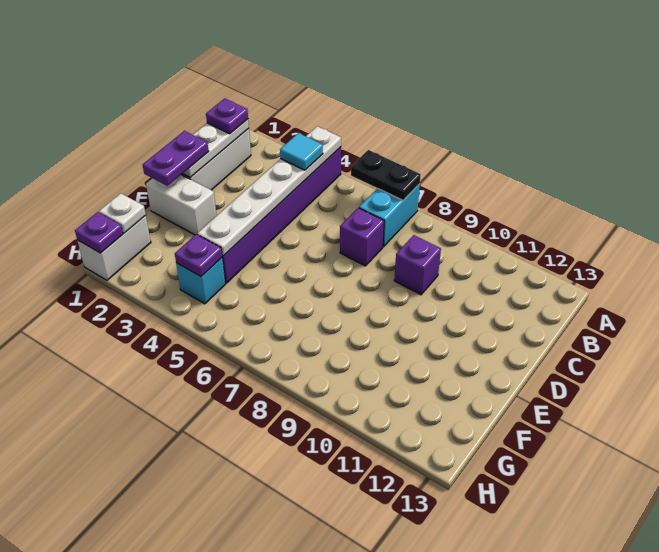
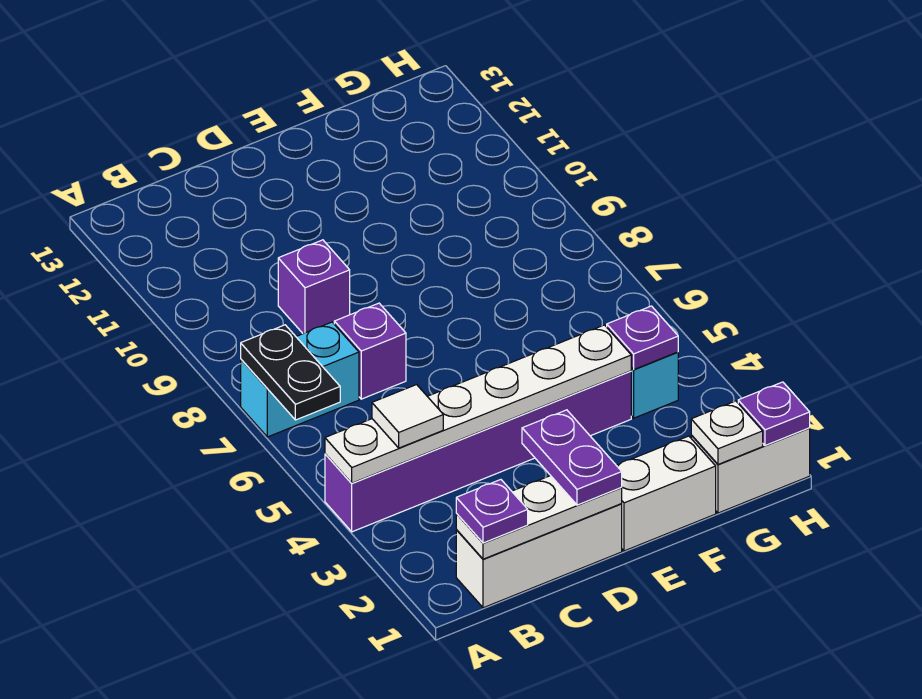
cyan tile B4 level 3 -> white tile B4 level 3
purple plate D1:E1 level 3 -> purple plate D1:D2 level 3
white brick E1:E2 level 1 -> white brick E1:F1 level 1

